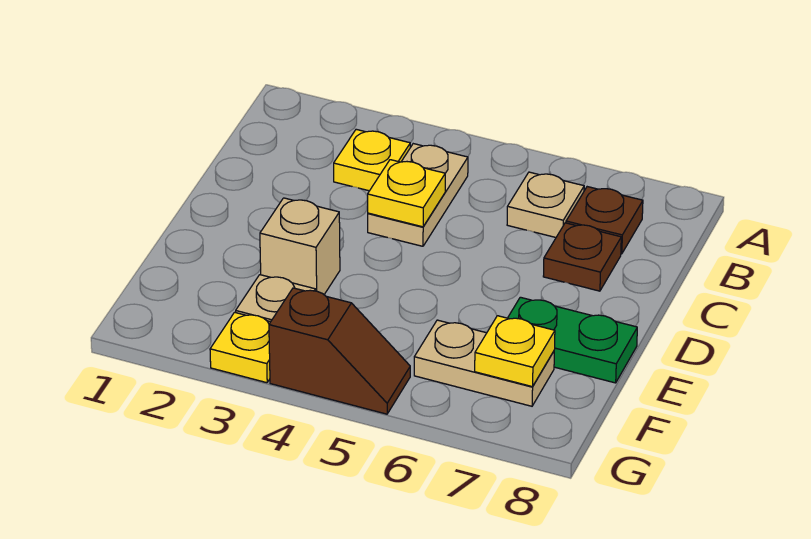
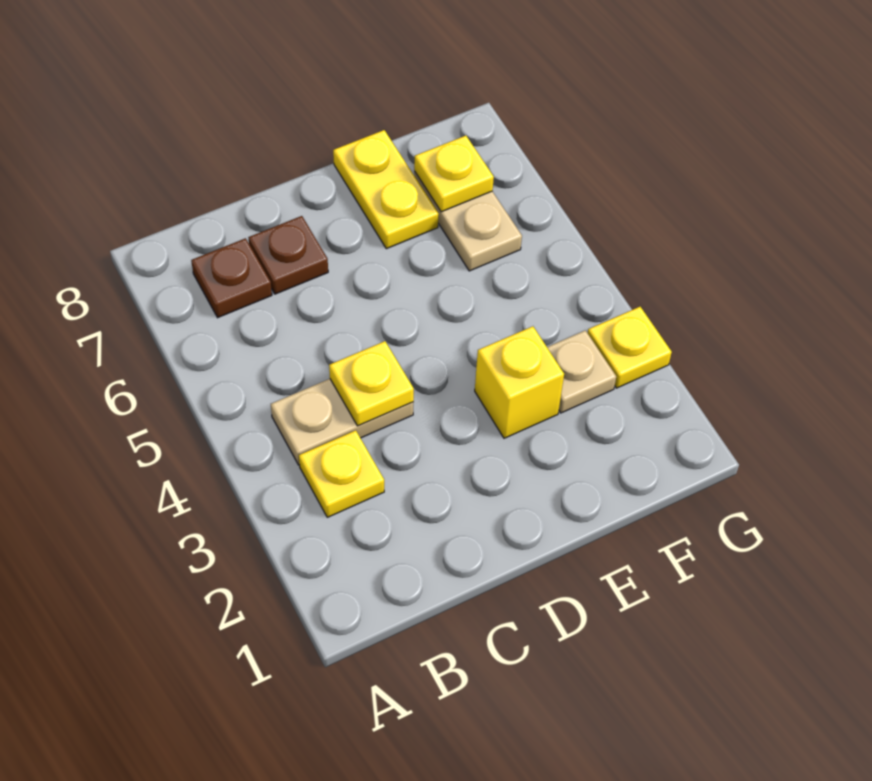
tan plate B6 level 1 -> none
tan brick E3 level 1 -> yellow brick E3 level 1
green plate E7:E8 level 1 -> yellow plate E7:E8 level 1
brown slope G4:G5 level 1 top 4 -> none

